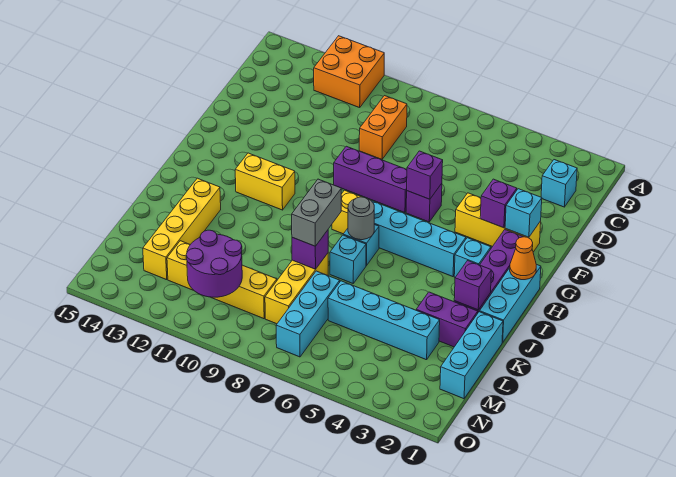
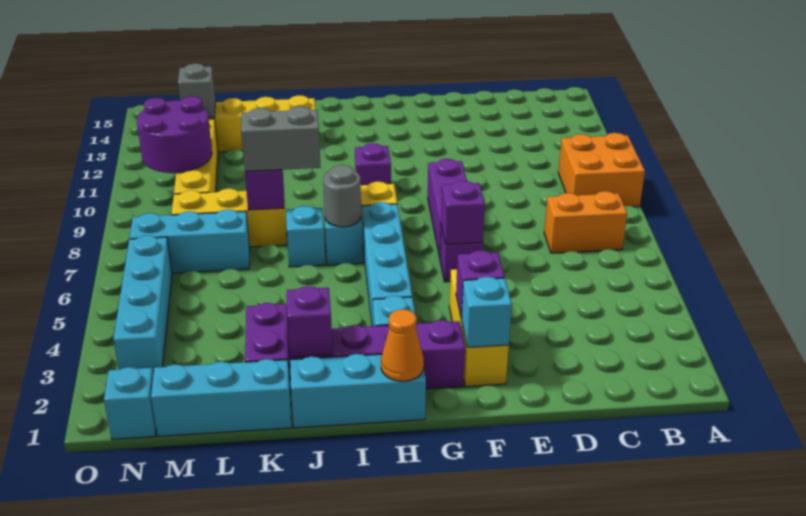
orange brick A11:B12 level 1 -> orange brick A9:B10 level 1
cyan brick C2 level 1 -> cyan brick N1 level 1
orange brick C9:D9 level 1 -> orange brick B7:C7 level 1
none -> purple brick H10 level 1
yellow brick H11:H12 level 1 -> none
cyan brick L3:L6 level 1 -> cyan brick N3:N6 level 1
none -> grey brick M13 level 2

